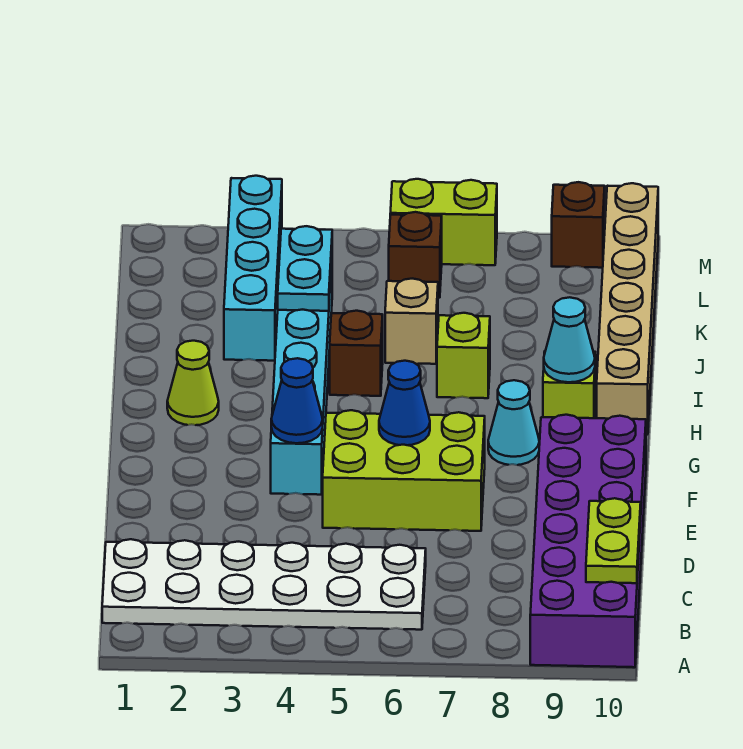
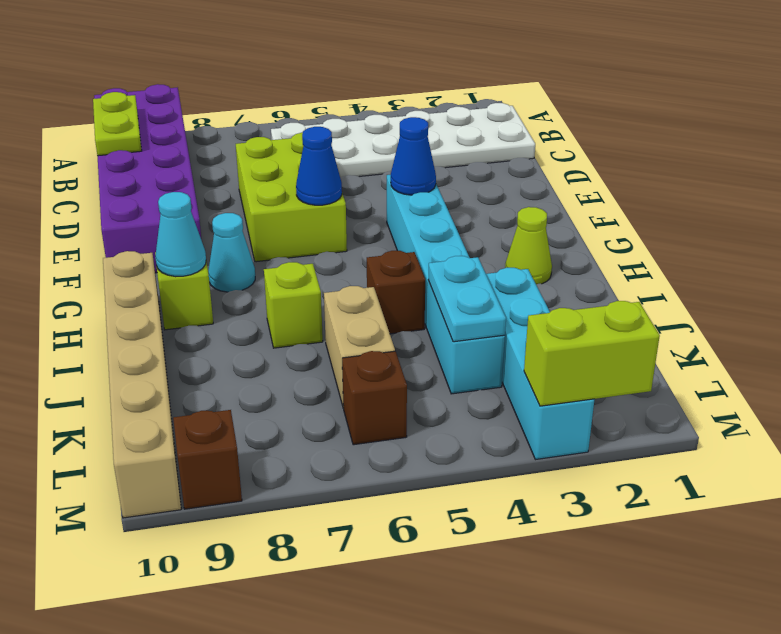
lime brick E5:F7 level 1 -> lime brick D6:F7 level 1
tan brick J6 level 1 -> tan brick J6:K6 level 1
lime brick M6:M7 level 1 -> lime brick M2:M3 level 2

